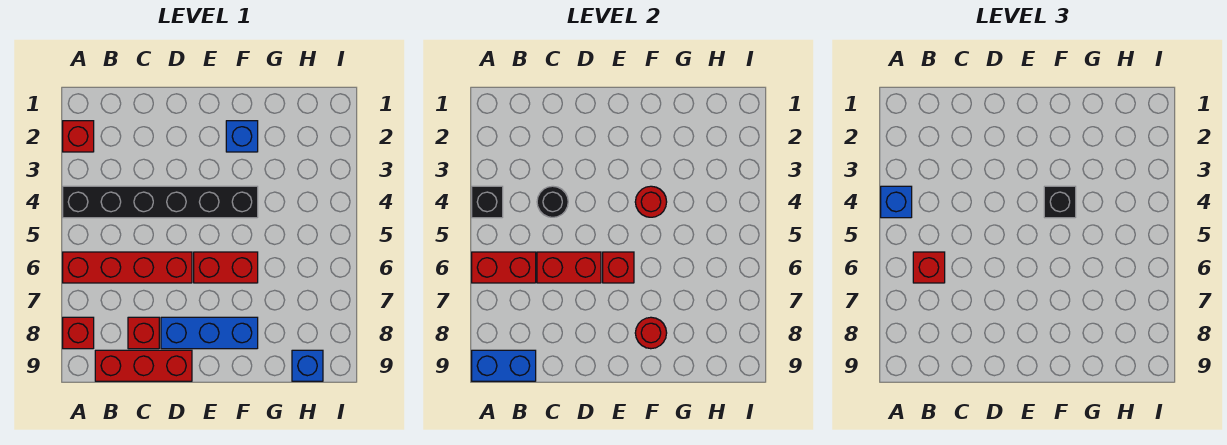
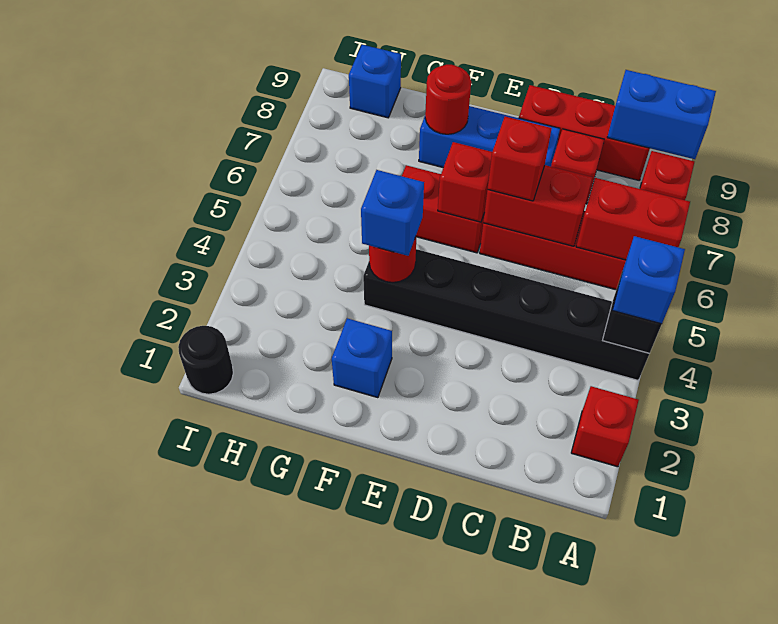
red brick B6 level 3 -> red brick D6 level 3
black round brick C4 level 2 -> black round brick I1 level 1
black brick F4 level 3 -> blue brick F4 level 3

